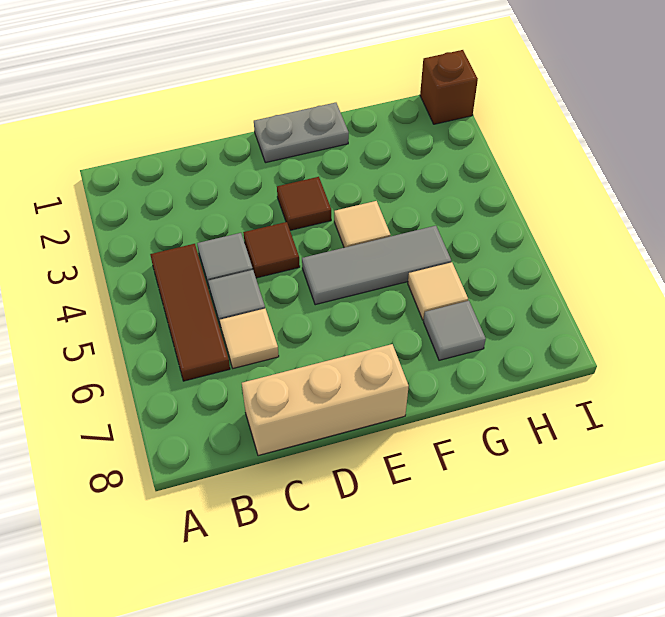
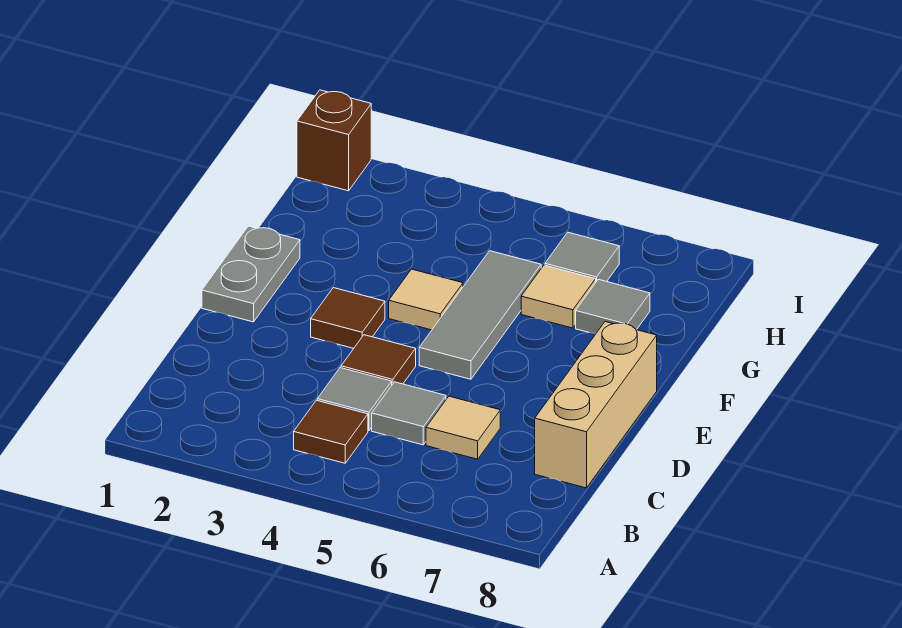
brown tile B4:B6 level 1 -> brown tile B4 level 1
none -> grey tile H6 level 1

